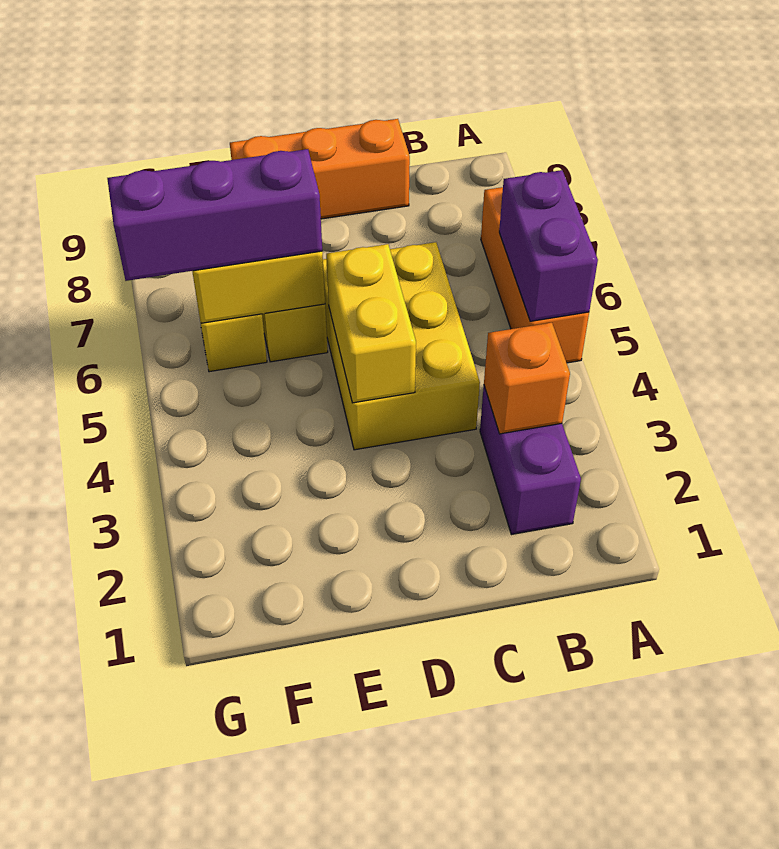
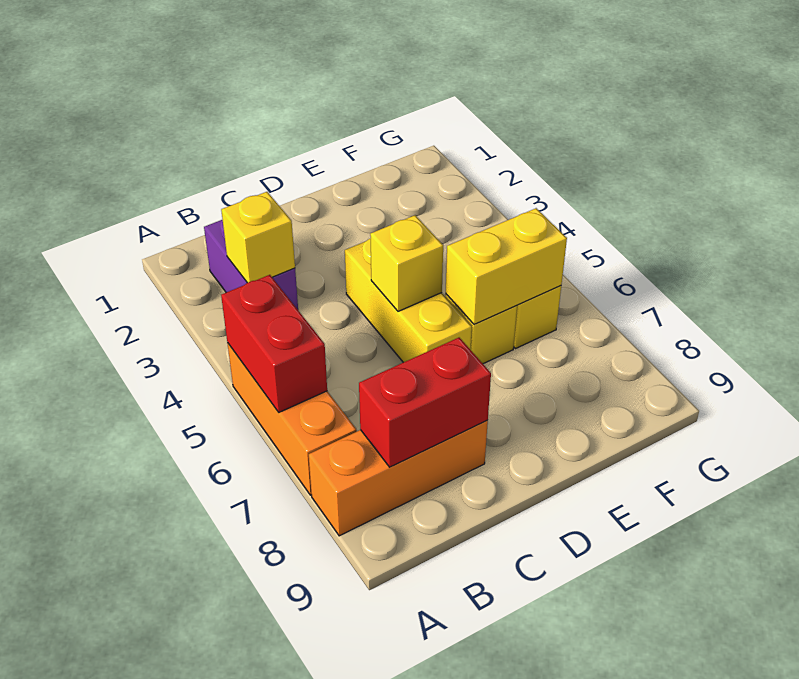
purple brick A5:A6 level 2 -> red brick A5:A6 level 2
orange brick B3 level 2 -> yellow brick B3 level 2
none -> red brick B8:C8 level 2
yellow brick C4:D6 level 1 -> yellow brick D4:D6 level 1
orange brick C9:E9 level 1 -> orange brick A8:C8 level 1
yellow brick D4:D5 level 2 -> yellow brick D5 level 2
purple brick E6:G6 level 3 -> none

